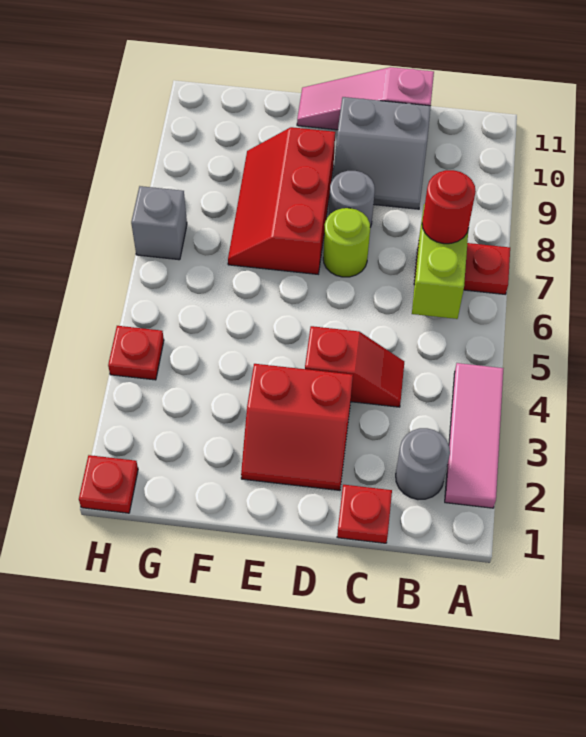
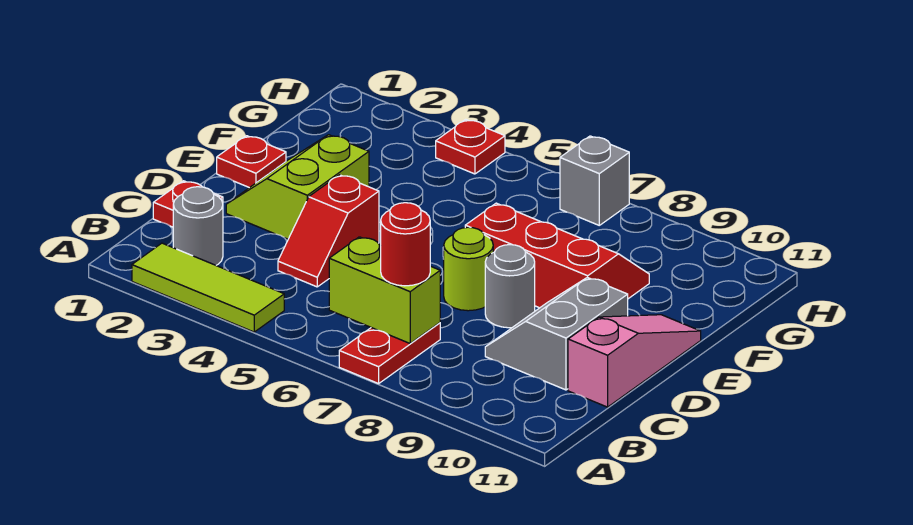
pink tile A2:A4 level 1 -> lime tile A2:A4 level 1
red slope D2:E3 level 1 top 3 -> lime slope D2:E3 level 1 top 3
red plate H1 level 1 -> red plate E1 level 1

